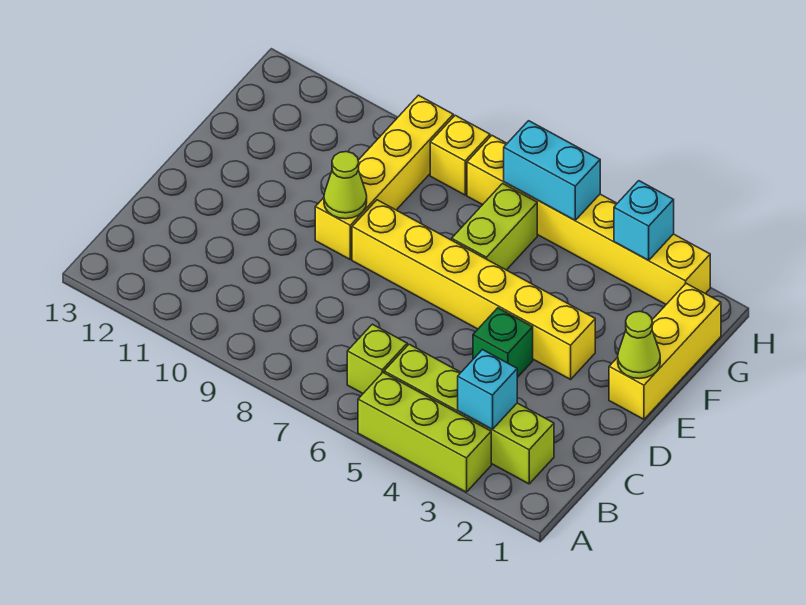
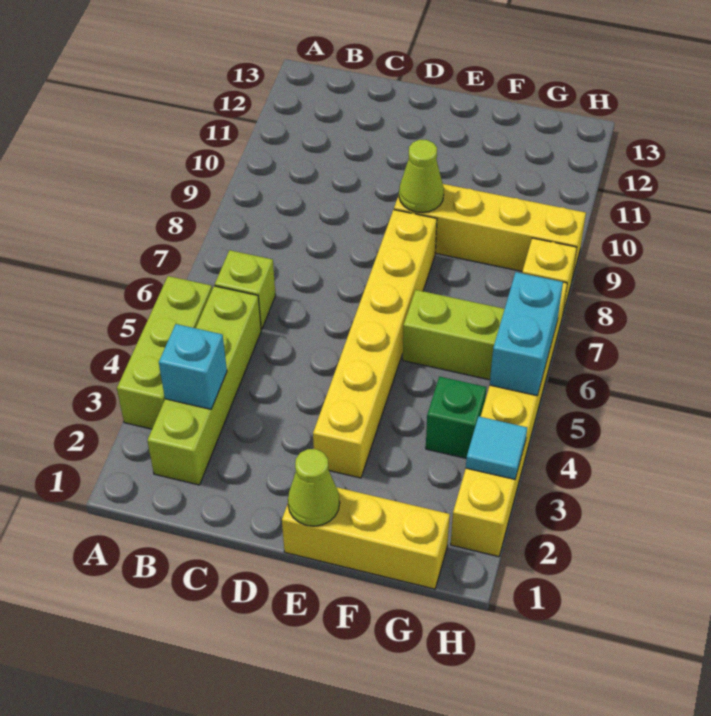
green brick D4 level 1 -> green brick G4 level 1
cyan brick H3 level 2 -> cyan tile H3 level 2

